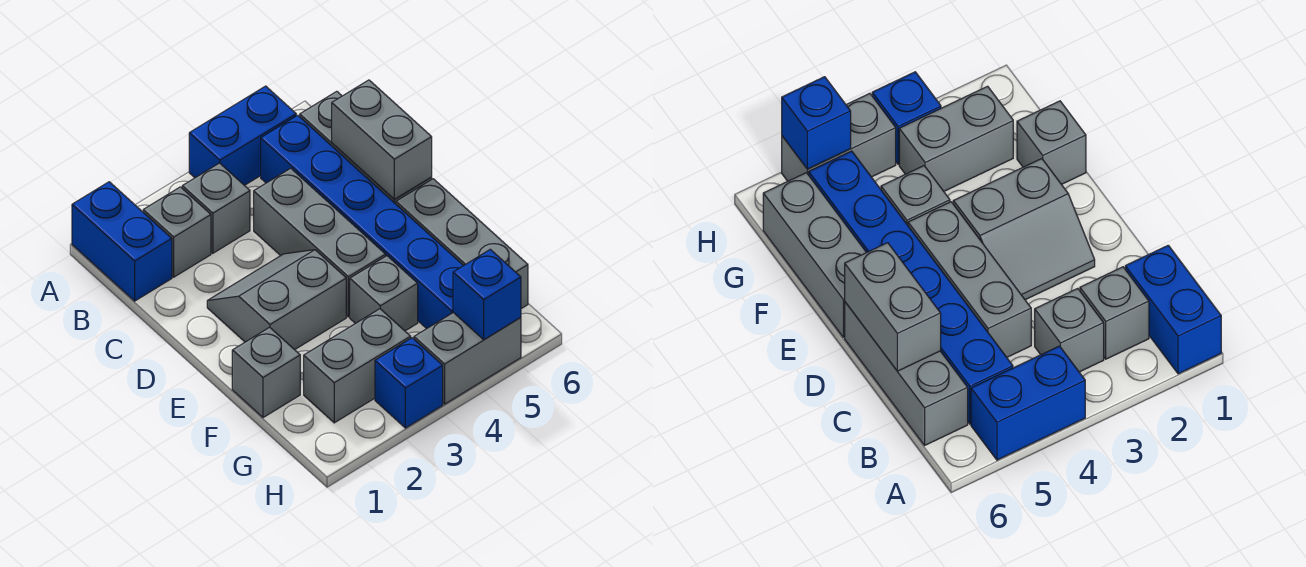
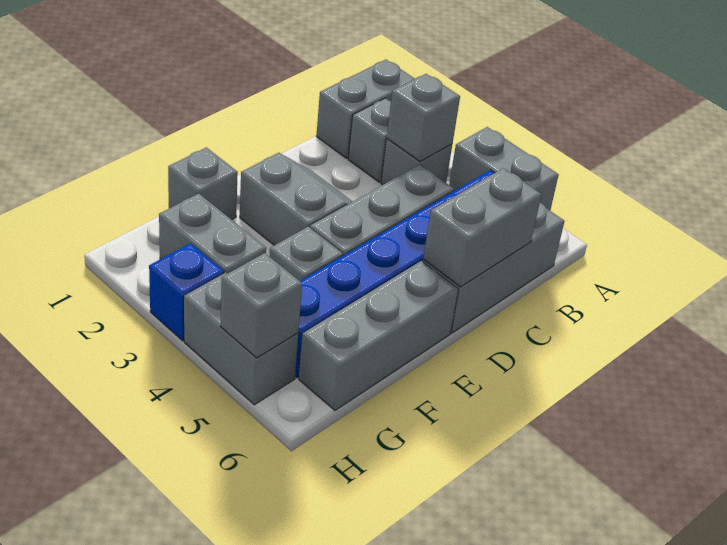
blue brick A1:B1 level 1 -> grey brick A1:B1 level 1
blue brick A4:A5 level 1 -> grey brick A4:A5 level 1
none -> grey brick B3 level 2
blue brick H5 level 2 -> grey brick H5 level 2

